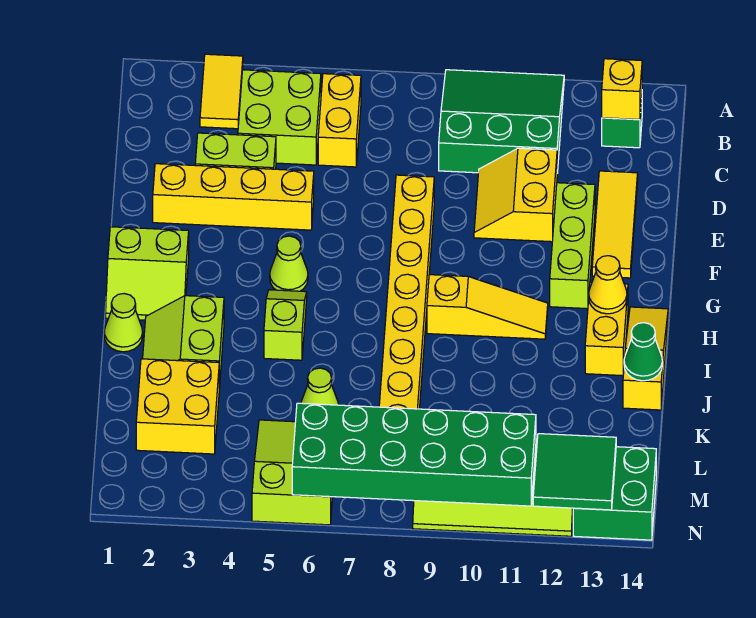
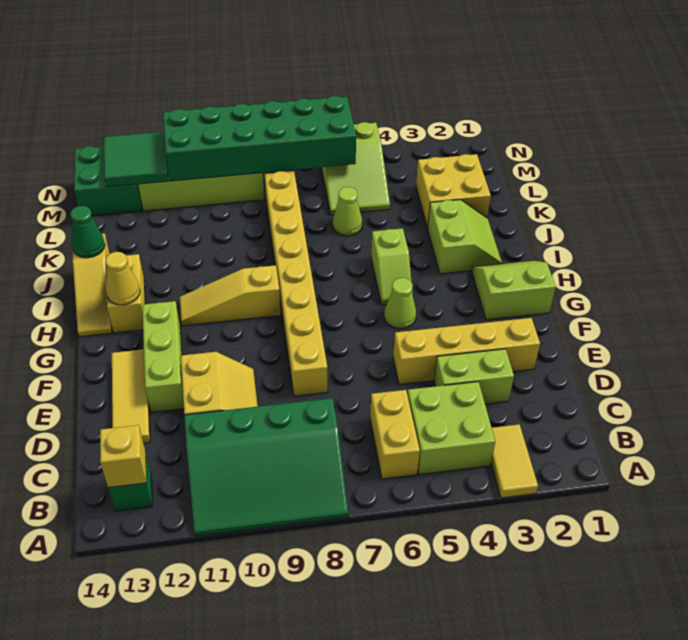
green slope A9:C11 level 1 top C -> green slope A8:C11 level 1 top C
lime cone I1 level 1 -> none

